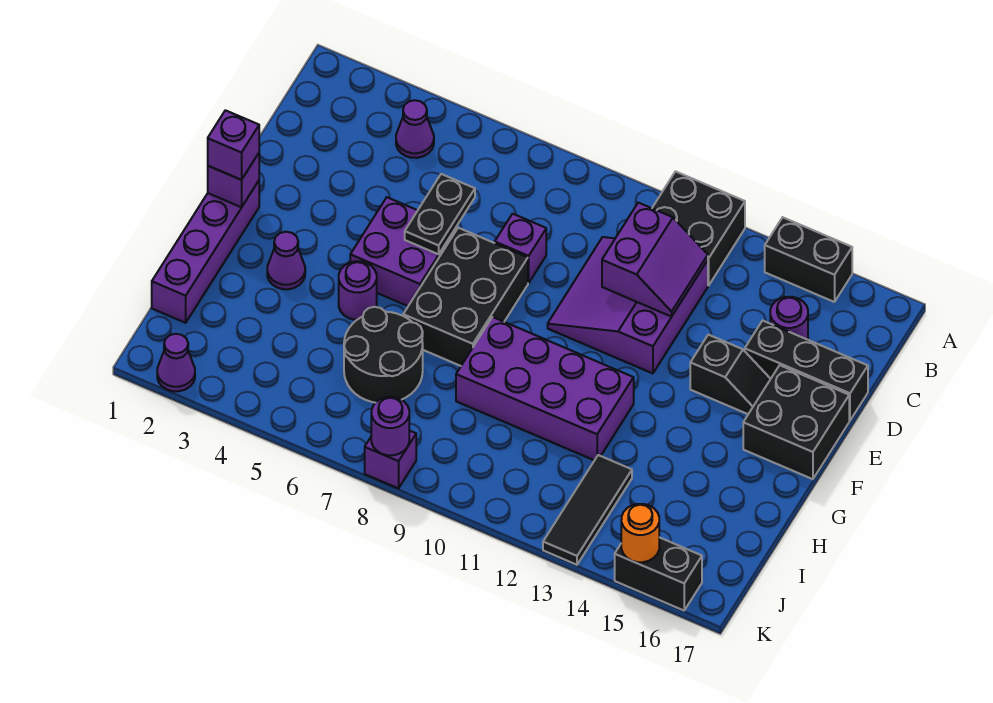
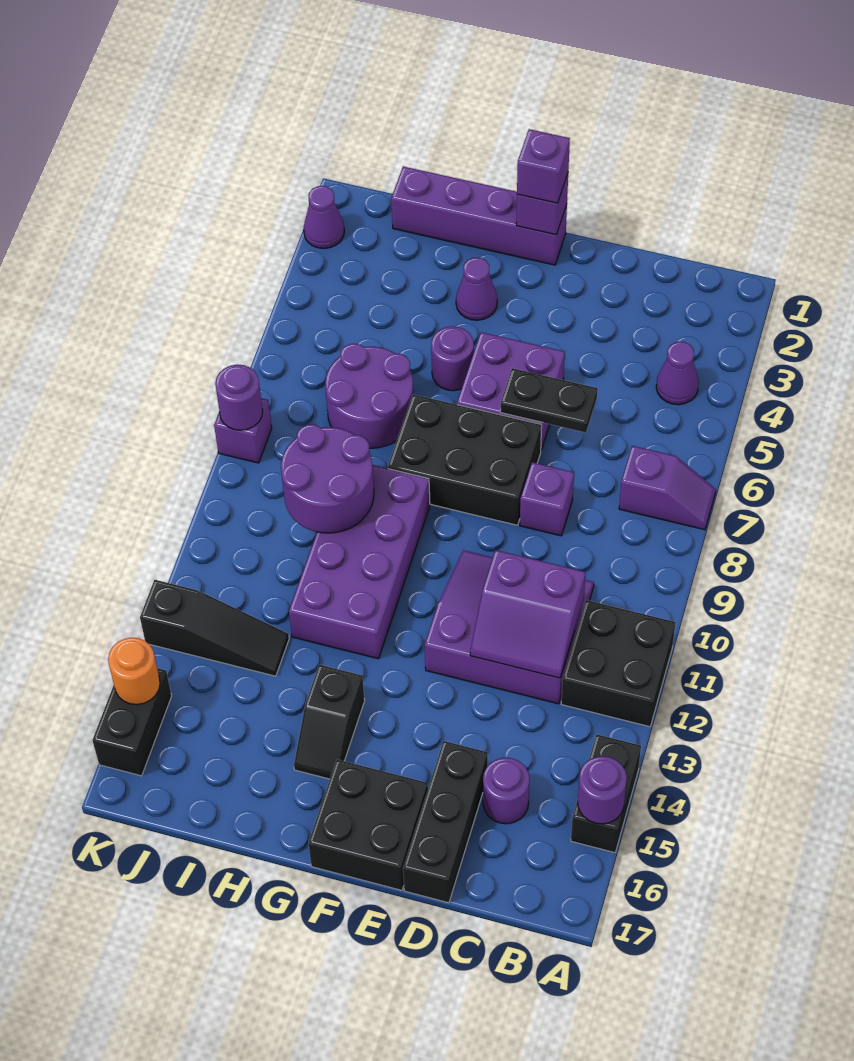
none -> purple slope A7:B7 level 1 top B
none -> purple round brick A15 level 2
black slope E14:E15 level 1 top 14 -> black slope G14:G15 level 1 top 14
black round brick H6:I7 level 1 -> purple round brick H6:I7 level 1
none -> purple round brick H9:I10 level 2
black tile I13:K13 level 1 -> black slope I13:K13 level 1 top K

